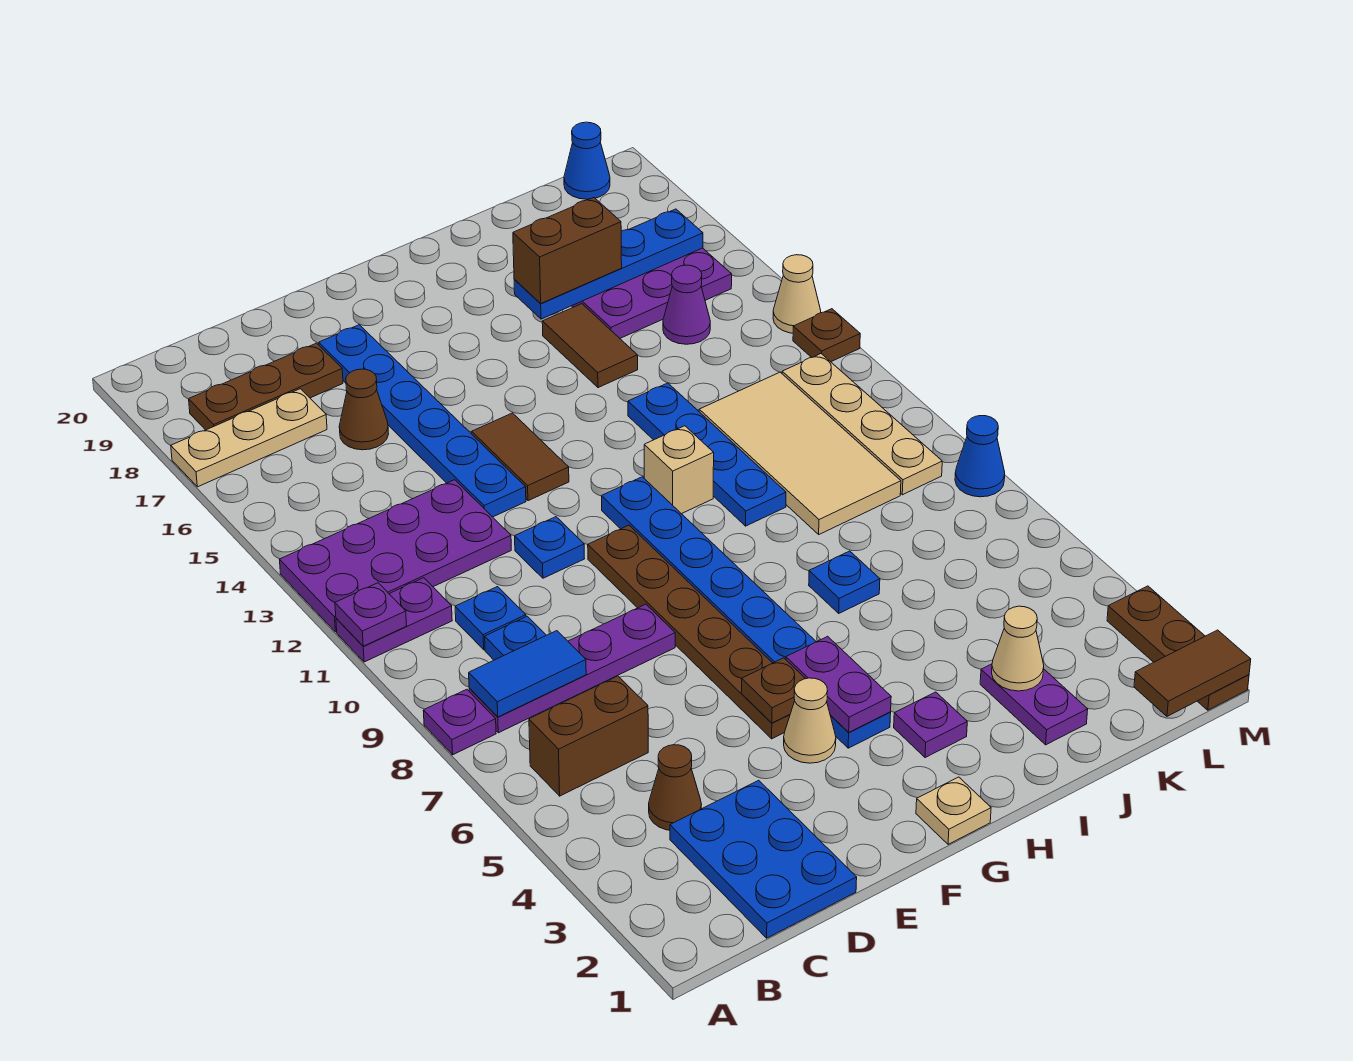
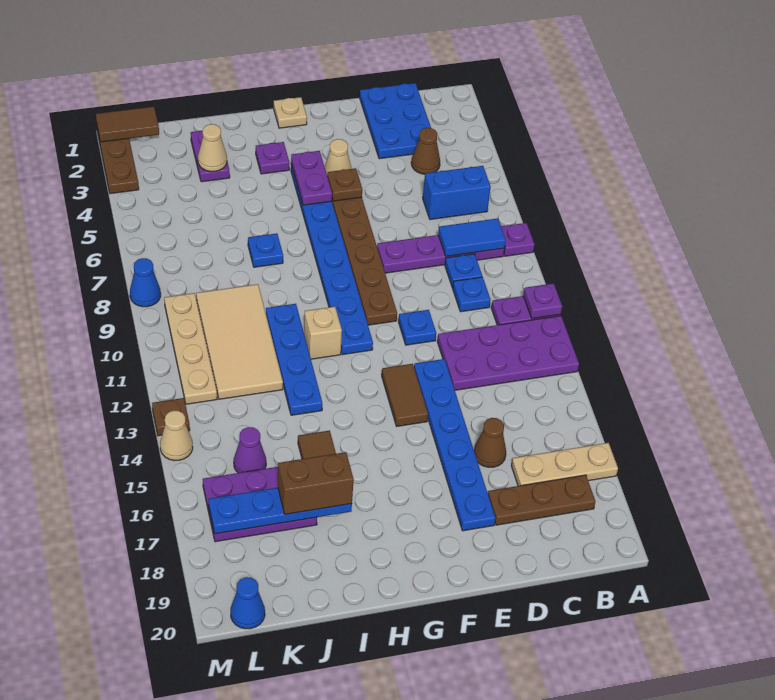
brown brick B6:C6 level 1 -> blue brick B6:C6 level 1

